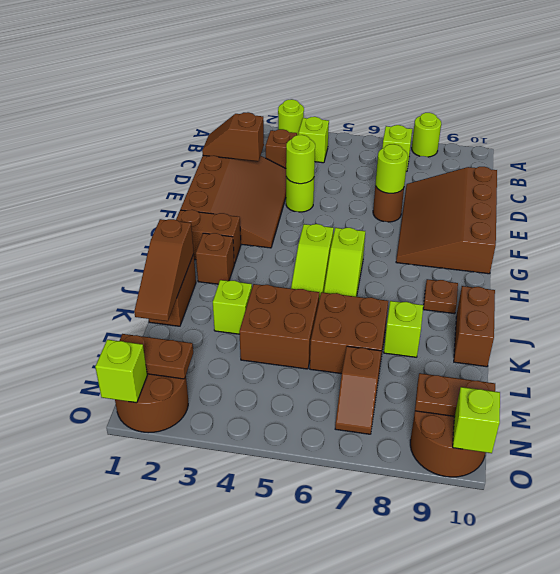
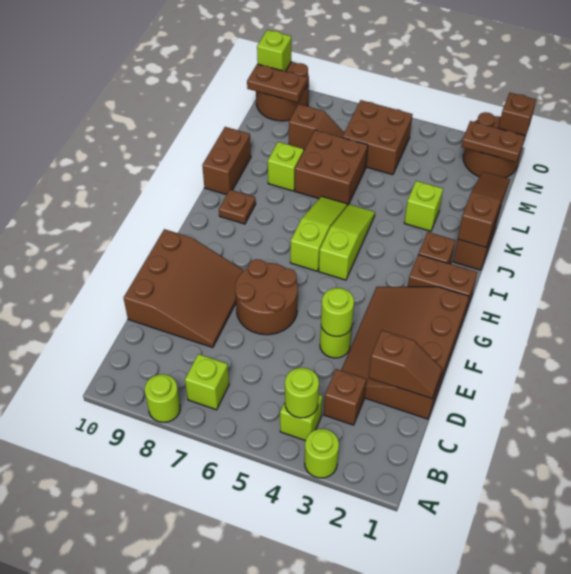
brown slope D8:G10 level 1 top 10 -> brown slope D8:F10 level 1 top 10
brown round brick E7 level 1 -> brown round brick E6:F7 level 1
lime round brick E7 level 2 -> lime round brick B4 level 2
brown brick K4:L5 level 1 -> brown brick M5:N6 level 1
brown slope M7:N7 level 1 top M -> brown slope M7:M8 level 1 top 8
lime brick O1 level 2 -> brown brick O1 level 2

